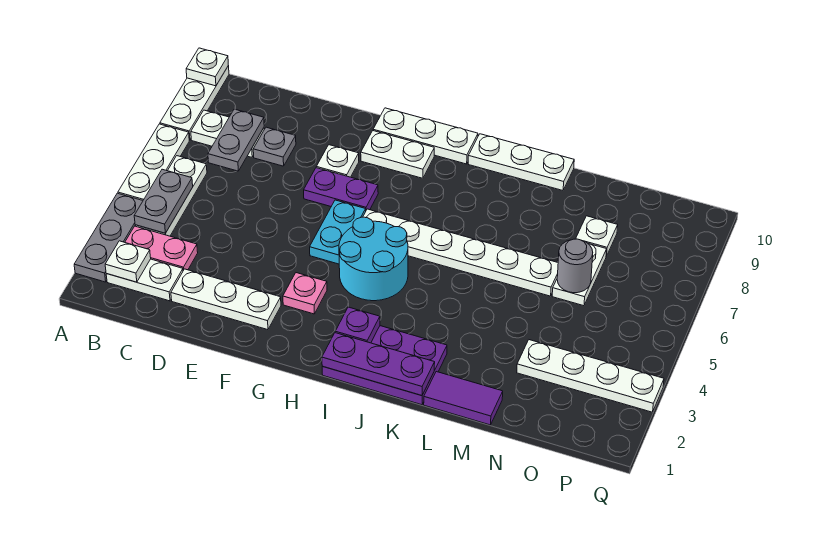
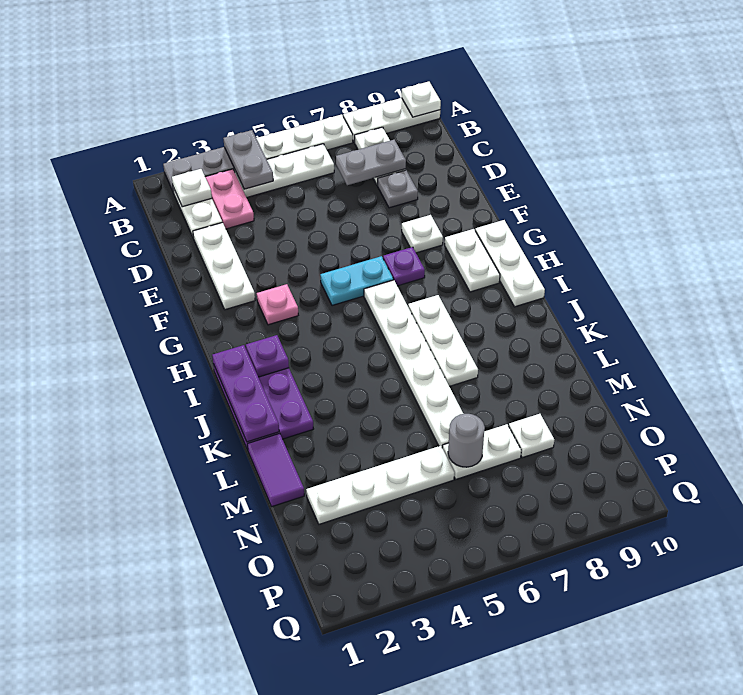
grey plate B4:B5 level 2 -> grey plate A4:B4 level 2
purple plate F7:G7 level 1 -> purple plate G7 level 1
cyan round brick H4:I5 level 1 -> none
white plate J10:L10 level 1 -> white plate I7:K7 level 1
white plate N3:Q3 level 1 -> white plate N2:N5 level 1

